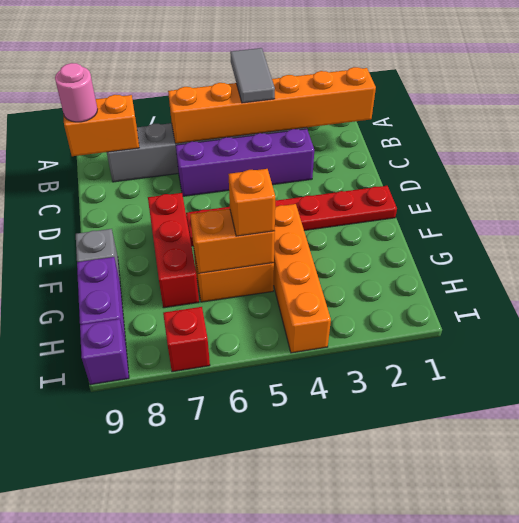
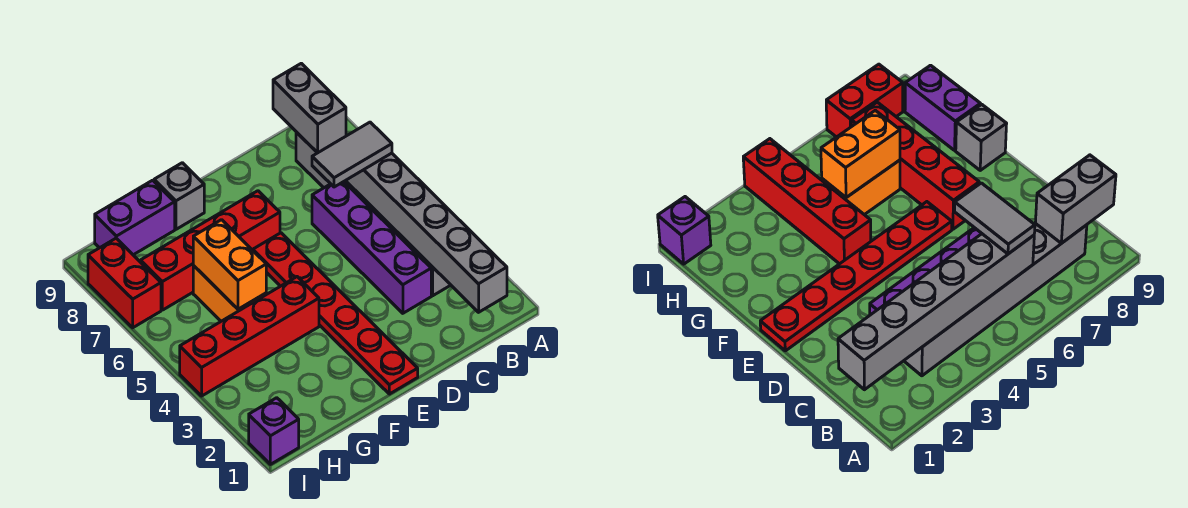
grey tile A4:B4 level 3 -> grey tile B6:C6 level 3
orange brick B1:B6 level 2 -> grey brick B1:B6 level 2
orange brick B8:B9 level 2 -> grey brick B8:B9 level 2
pink round brick B9 level 3 -> none
red brick E7:G7 level 1 -> red brick E7:H7 level 1
orange brick F4:I4 level 1 -> red brick F4:I4 level 1
orange brick G5 level 3 -> none
red brick I7 level 1 -> red brick I7:I8 level 1
purple brick I9 level 1 -> purple brick I1 level 1

